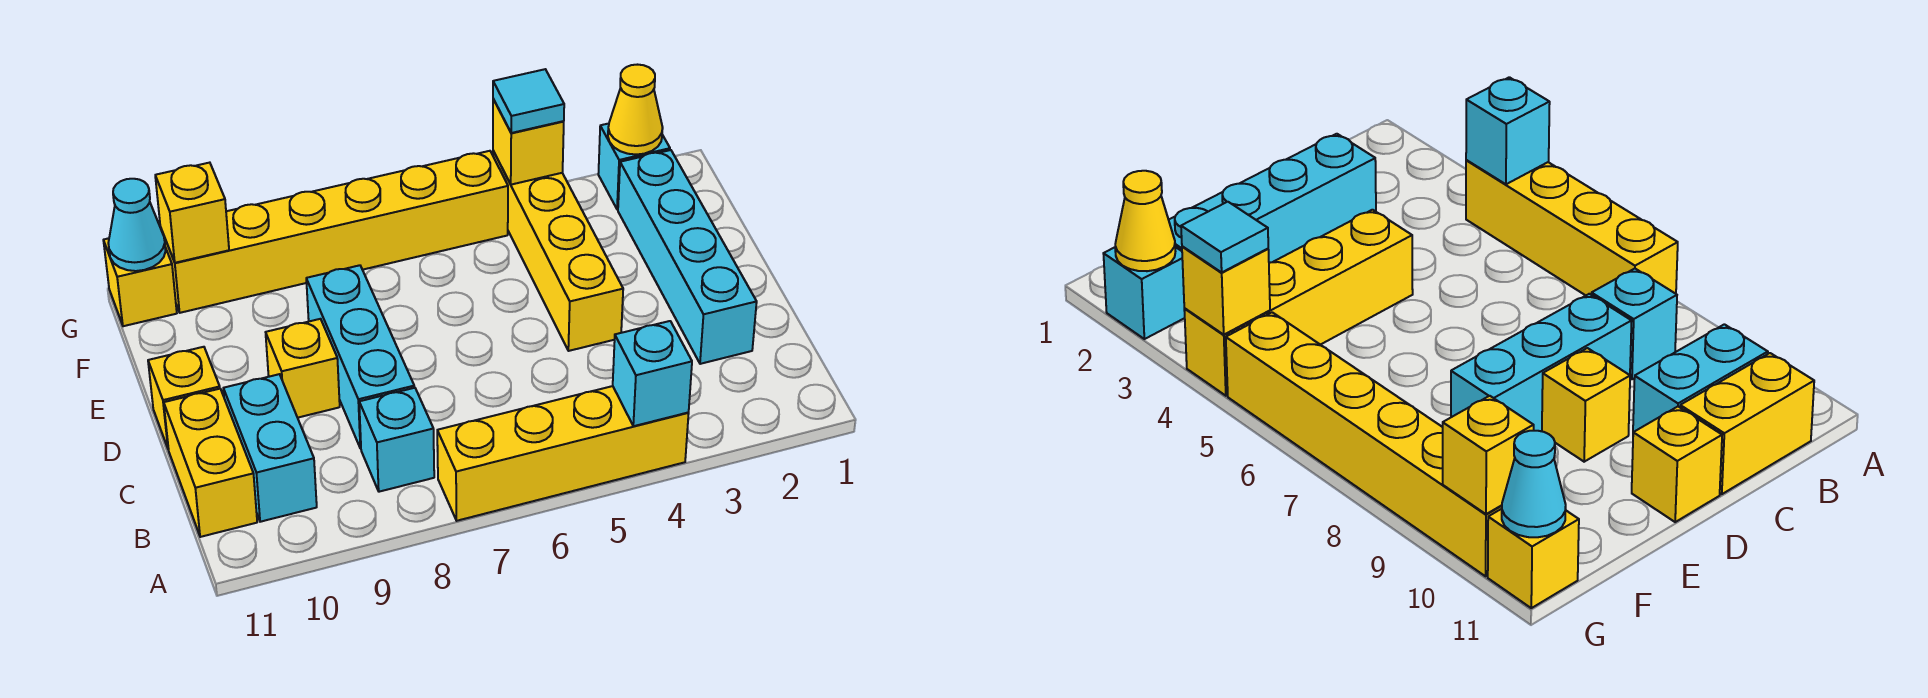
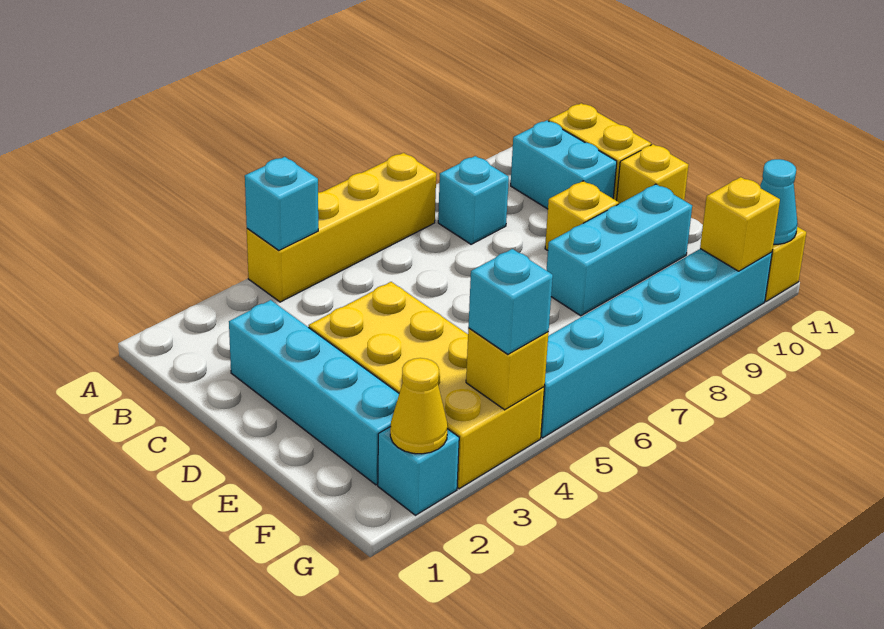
cyan brick C8:E8 level 1 -> cyan brick E8:E10 level 1
yellow brick D4:G4 level 1 -> yellow brick D3:G4 level 1
cyan tile G4 level 3 -> cyan brick G4 level 3
yellow brick G5:G10 level 1 -> cyan brick G5:G10 level 1

